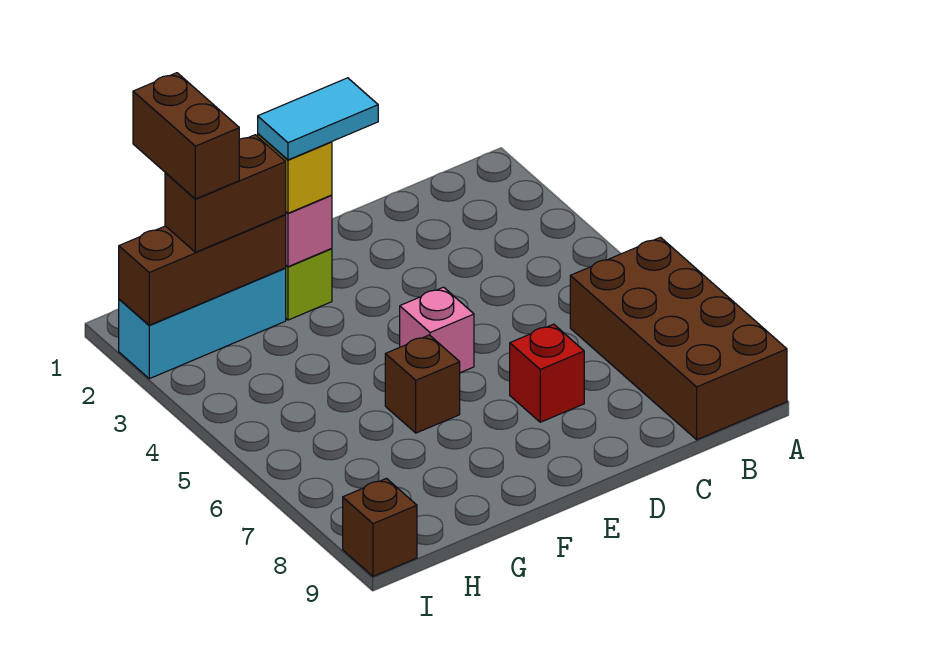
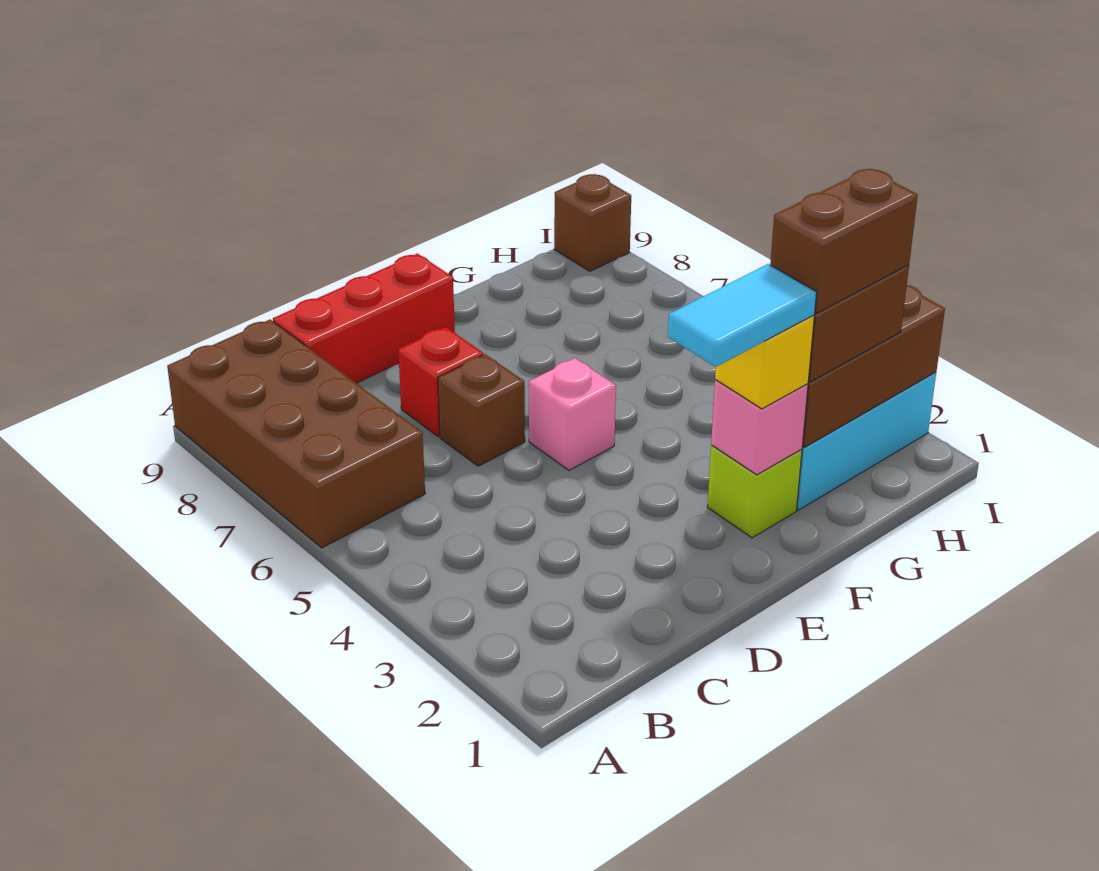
none -> red brick C9:E9 level 1
brown brick F6 level 1 -> brown brick D6 level 1
brown brick H1:H2 level 4 -> brown brick G2:H2 level 4

